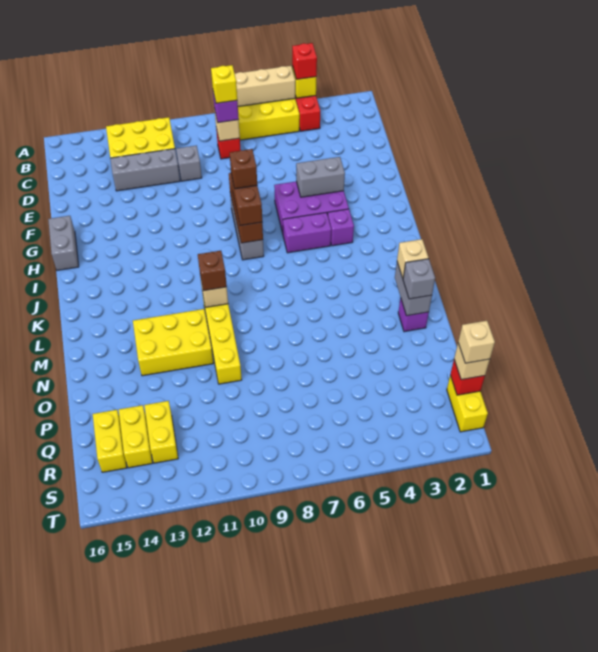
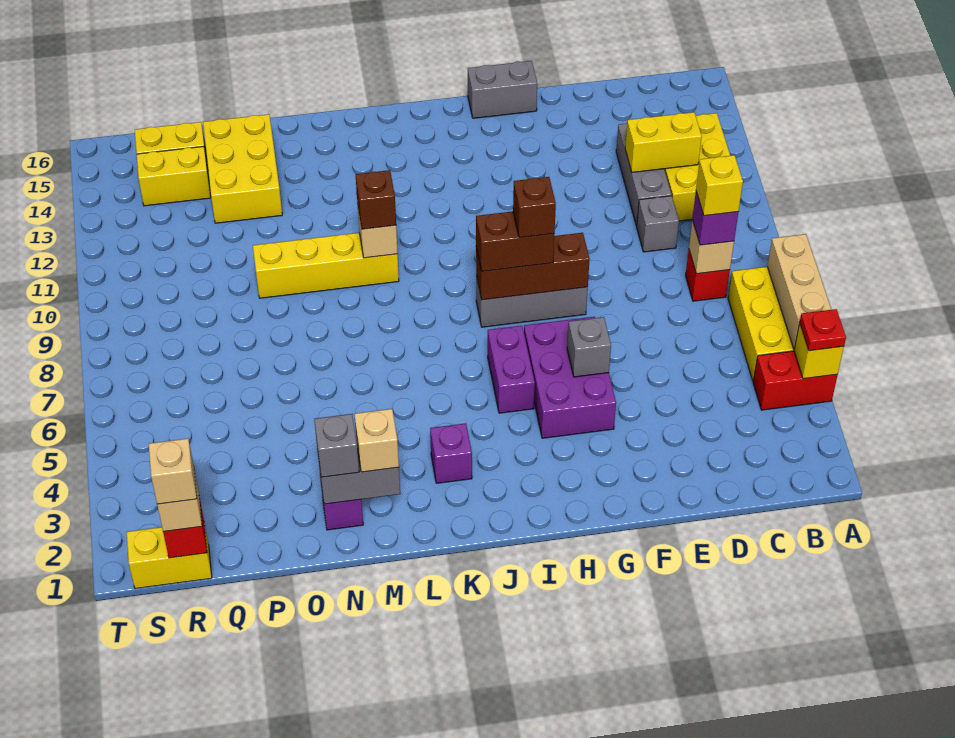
red brick A4 level 3 -> red plate A4 level 3
grey brick G4:G5 level 2 -> grey brick G5 level 2
purple brick I4 level 1 -> purple brick K3 level 1
yellow brick M11:N13 level 1 -> yellow brick O13:P15 level 1
yellow brick Q13:R13 level 1 -> yellow brick C12:D12 level 2

